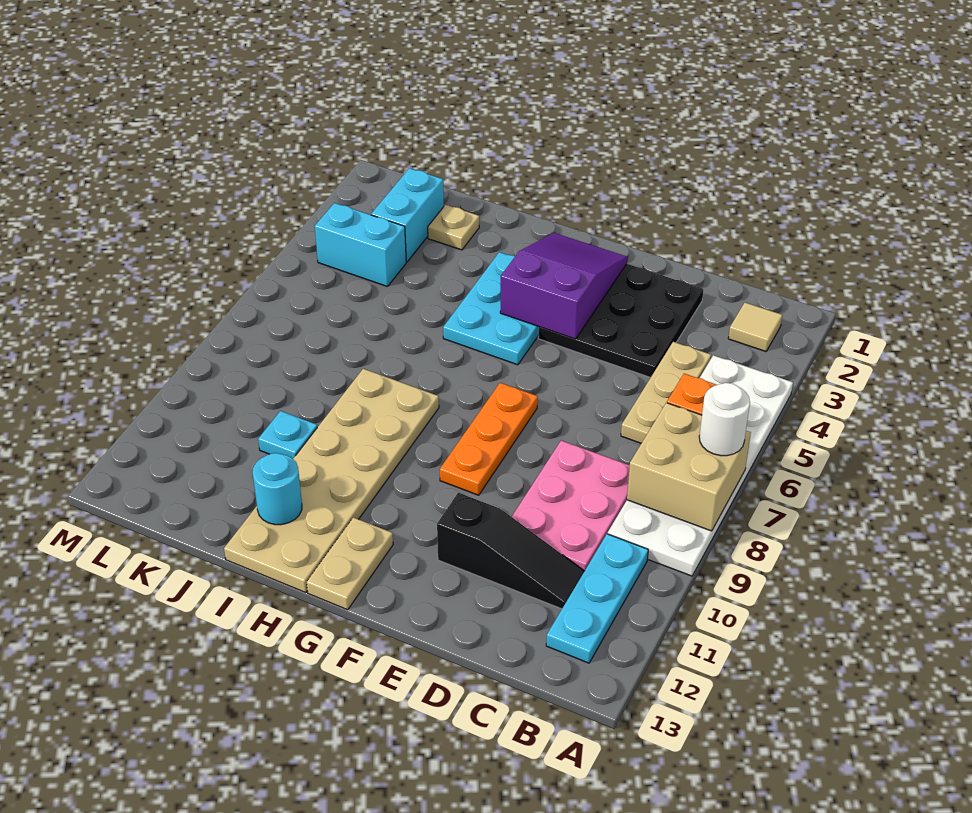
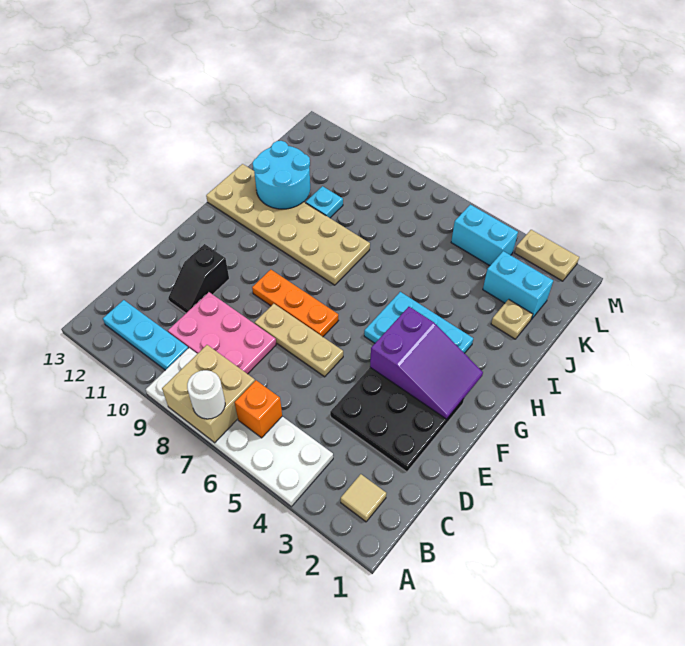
tan plate C4:C6 level 1 -> tan plate E6:E8 level 1
black slope C11:E11 level 1 top E -> black slope D11:E11 level 1 top E
tan plate G12:G13 level 1 -> tan plate M2:M3 level 1
cyan round brick I12 level 2 -> cyan round brick I11:J12 level 2
cyan brick K4:L4 level 1 -> cyan brick L4:L5 level 1

